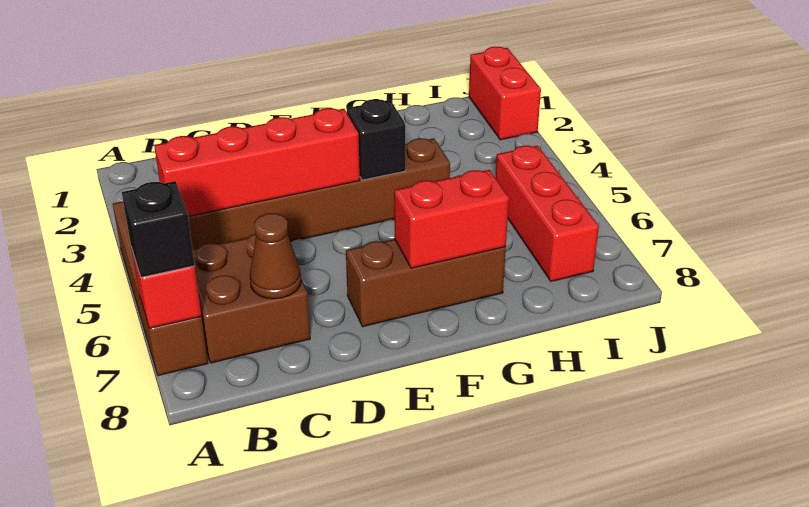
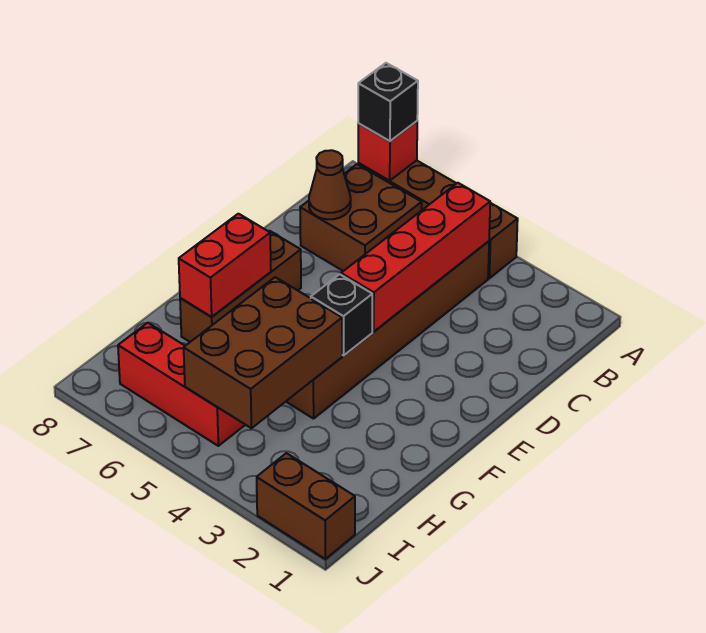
none -> brown brick G4:I5 level 2
red brick J1:J2 level 1 -> brown brick J1:J2 level 1

